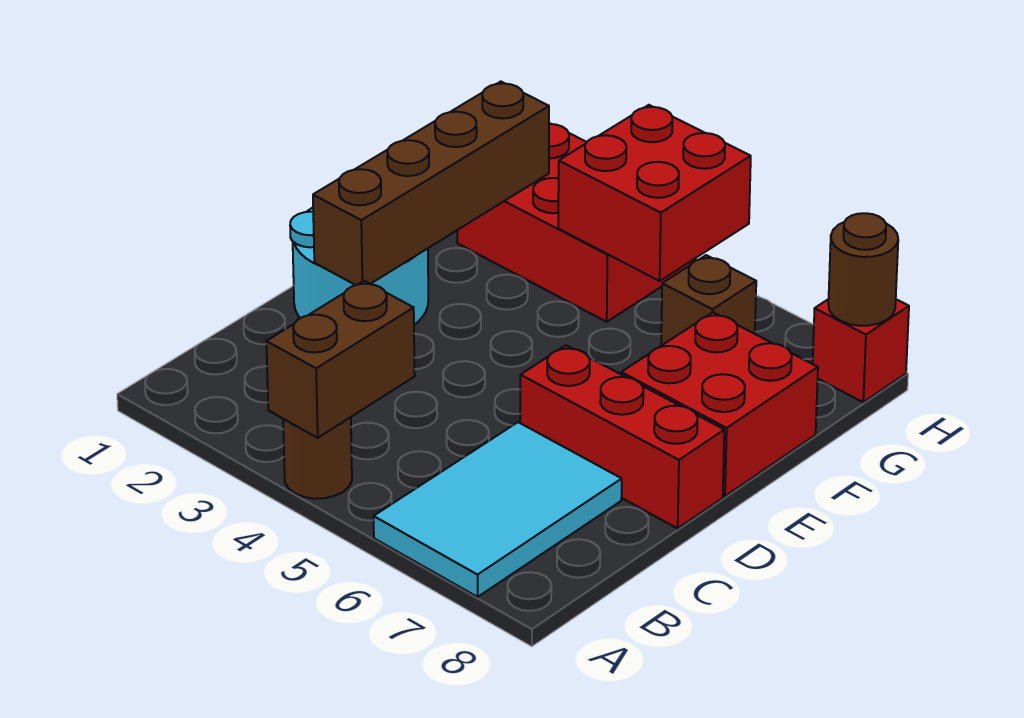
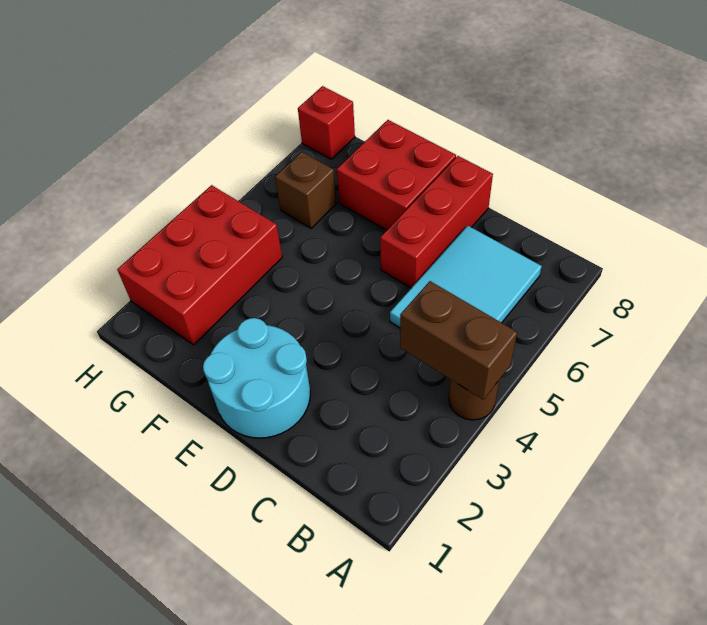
cyan tile A6:C7 level 1 -> cyan tile B5:C7 level 1
brown brick D2:G2 level 2 -> none
red brick G4:H5 level 2 -> none
brown round brick H8 level 2 -> none

